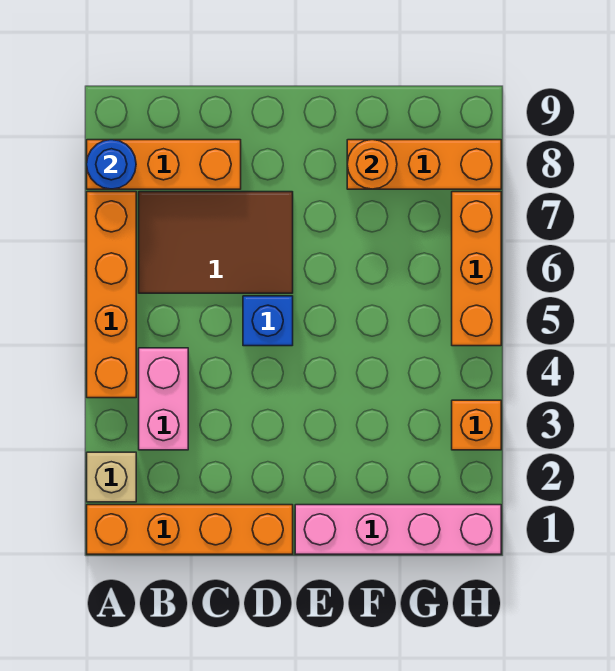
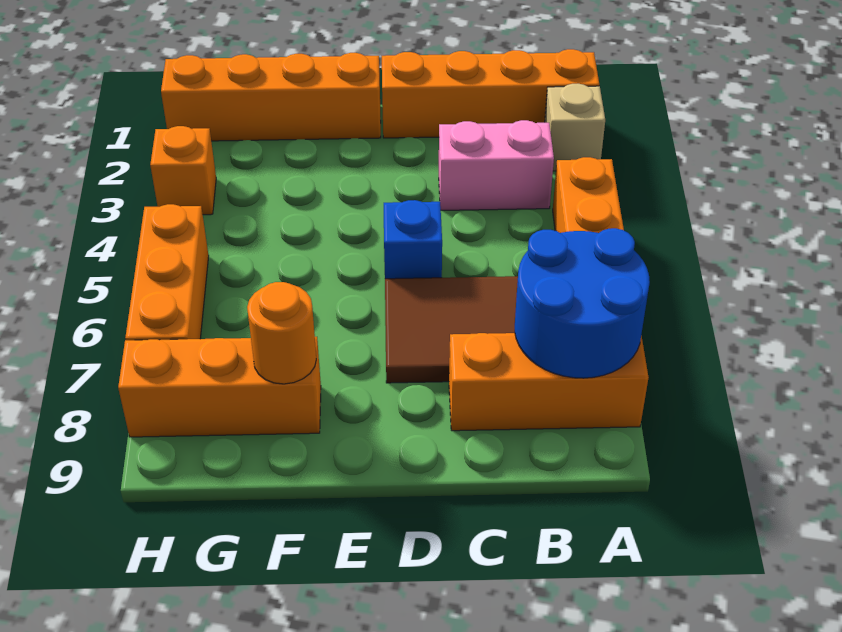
blue round brick A8 level 2 -> blue round brick A7:B8 level 2
pink brick B3:B4 level 1 -> pink brick B3:C3 level 1
pink brick E1:H1 level 1 -> orange brick E1:H1 level 1

